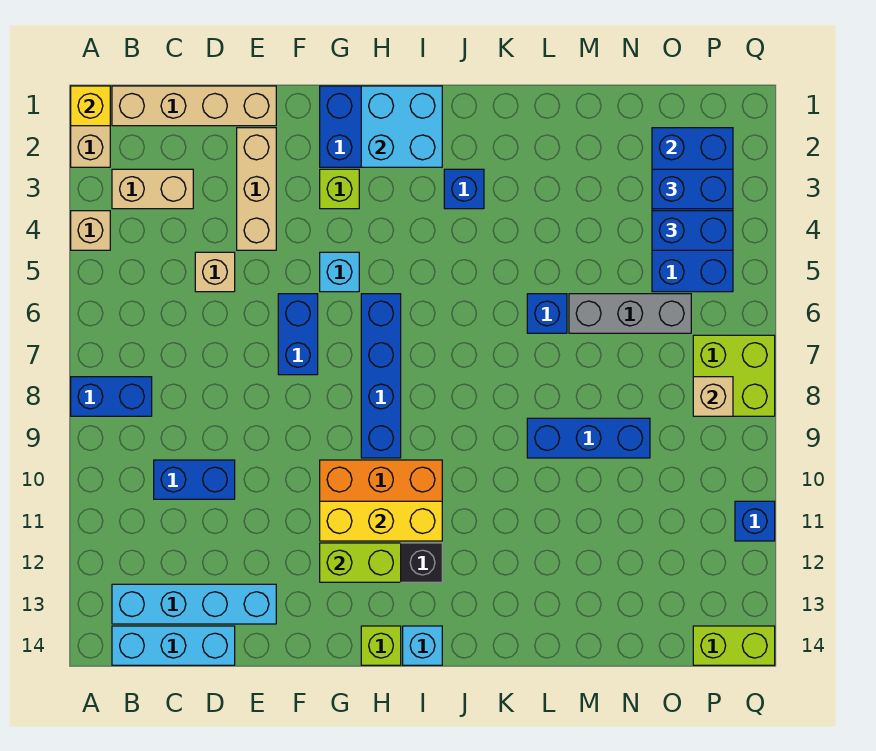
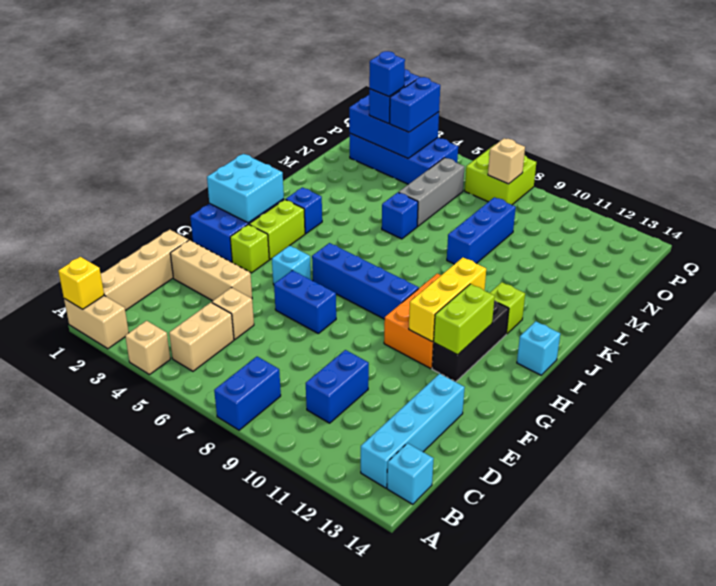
tan brick B3:C3 level 1 -> tan brick B5:C5 level 1
cyan brick B14:D14 level 1 -> cyan brick B14 level 1
lime brick H14 level 1 -> lime brick J12 level 1
lime brick P14:Q14 level 1 -> lime brick H3:I3 level 1
blue brick Q11 level 1 -> blue brick O3 level 4

